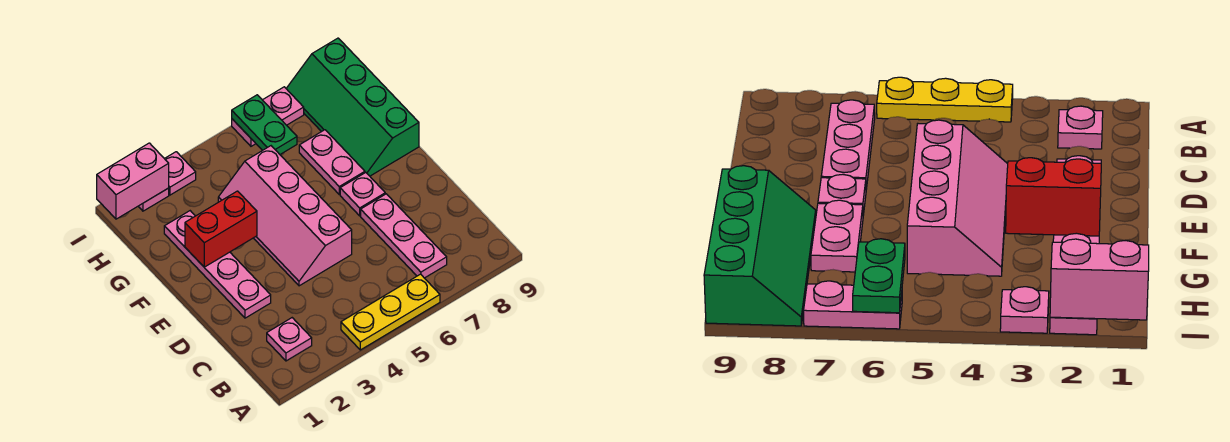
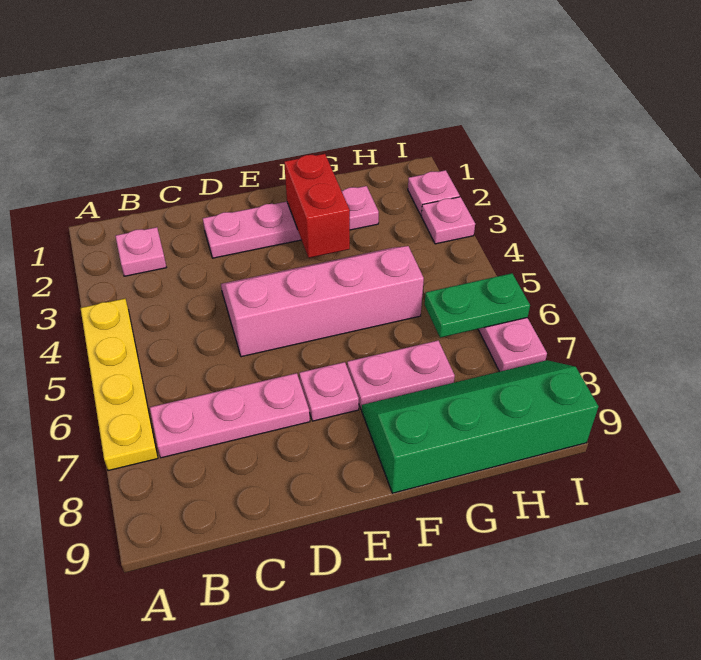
yellow plate A4:A6 level 1 -> yellow plate A4:A7 level 1
pink brick I1:I2 level 2 -> none

